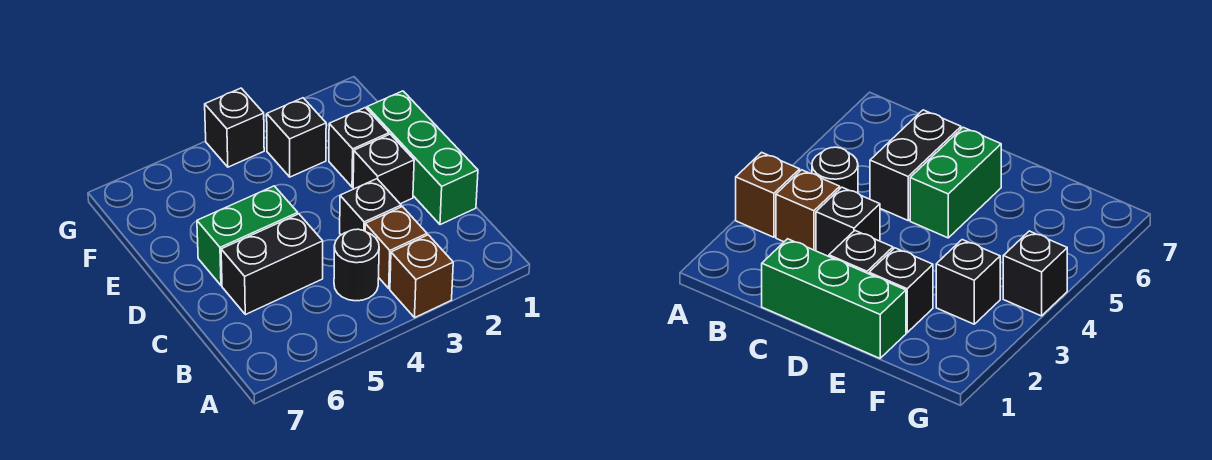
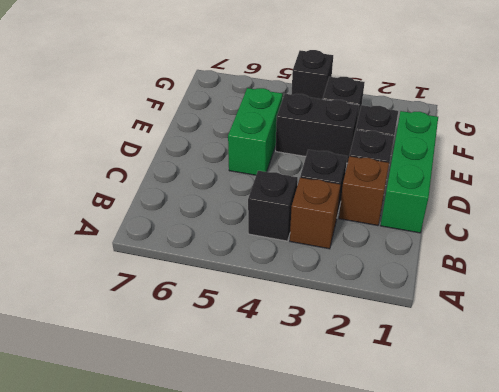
brown brick A3 level 1 -> brown brick C2 level 1
black round brick B4 level 1 -> black brick B4 level 1
black brick C5:C6 level 1 -> black brick E3:E4 level 1
green brick D5:D6 level 1 -> green brick D5:E5 level 1

